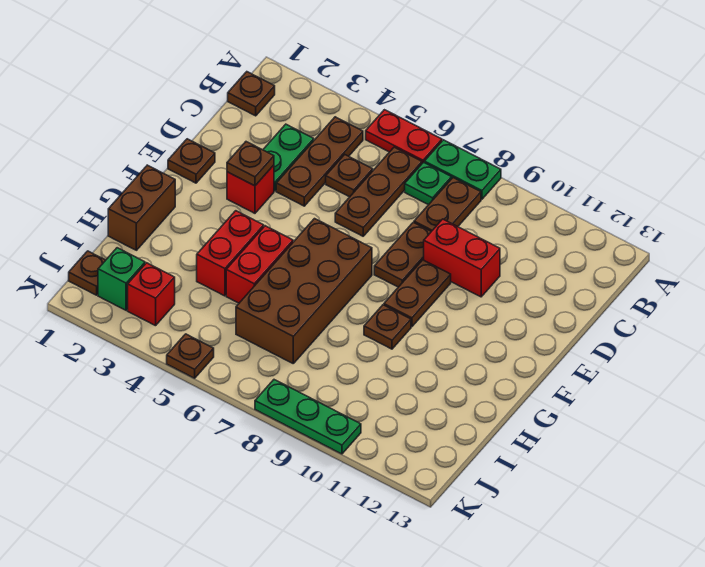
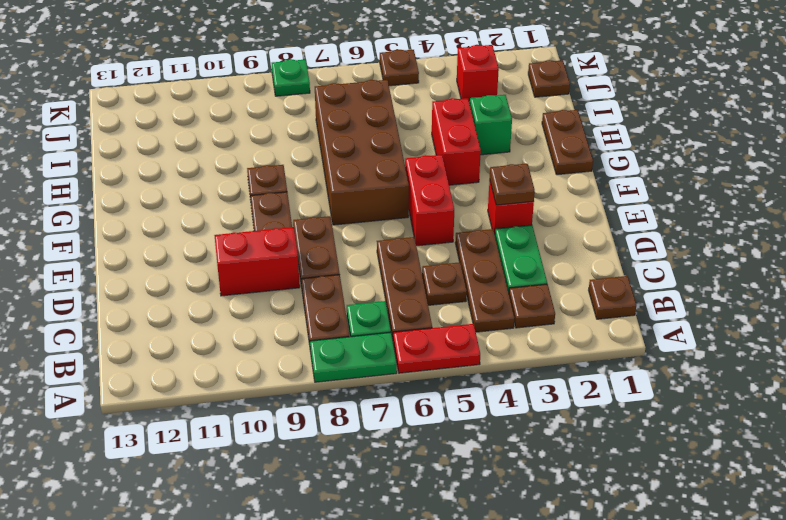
brown plate E1 level 1 -> brown plate B3 level 1
brown brick G1:H1 level 1 -> brown plate G1:H1 level 1
red brick G5:H5 level 1 -> red brick E5:F5 level 1
green brick J2 level 1 -> green brick H3 level 1
green plate K8:K10 level 1 -> green plate K8 level 1

